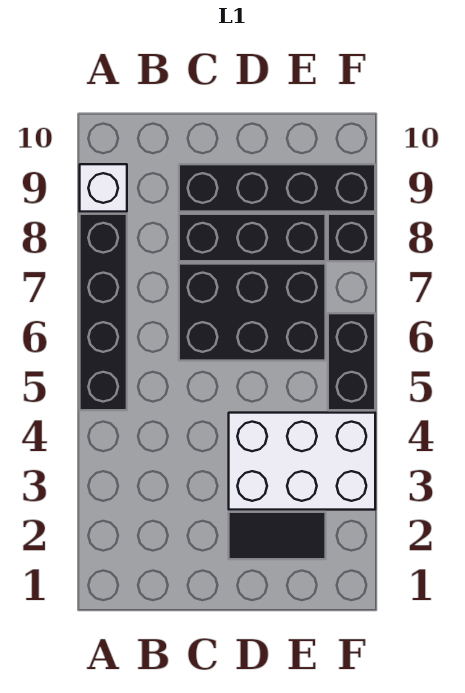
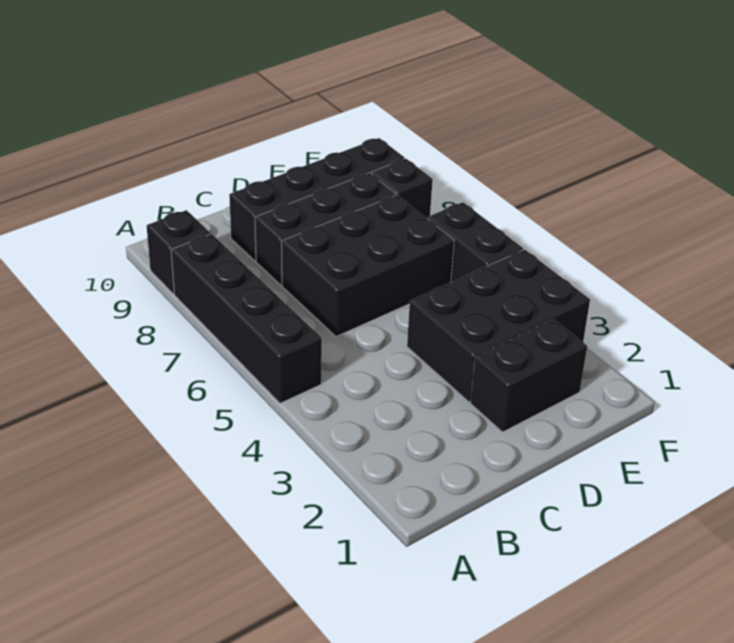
white brick A9 level 1 -> black brick A9 level 1
black tile D2:E2 level 1 -> black brick D2:E2 level 1
white brick D3:F4 level 1 -> black brick D3:F4 level 1

